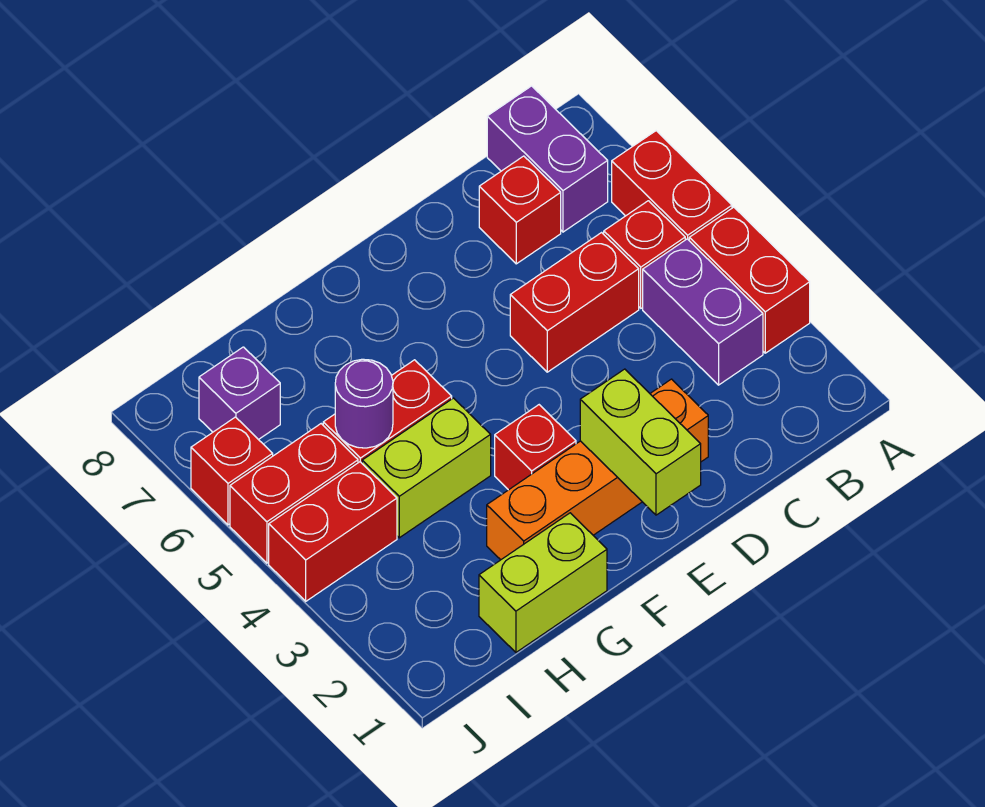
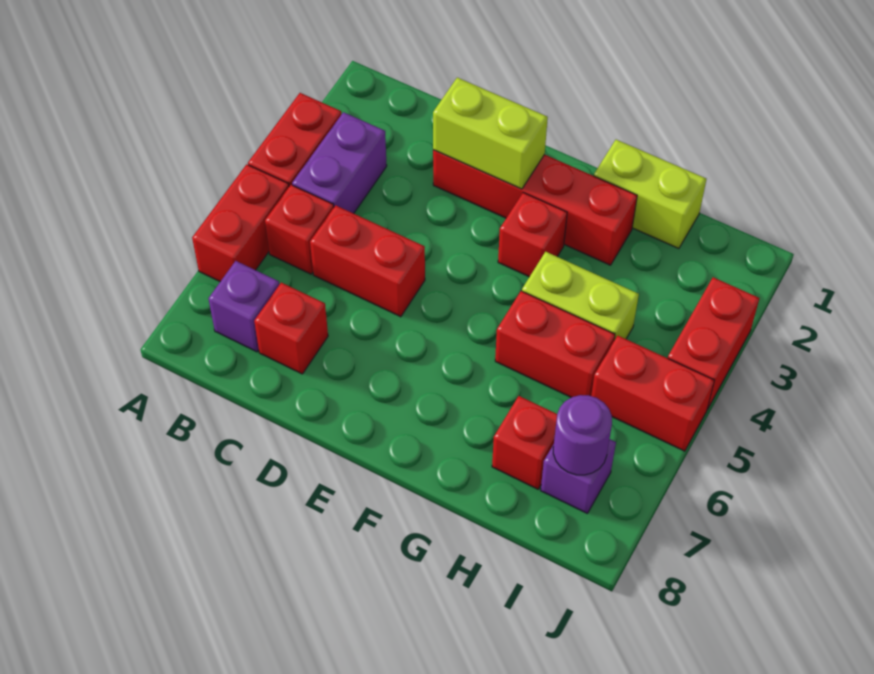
purple brick B7:B8 level 1 -> purple brick B7 level 1
orange brick D2:G2 level 1 -> red brick D2:G2 level 1
lime brick E1:E2 level 2 -> lime brick D2:E2 level 2
purple round brick H5 level 2 -> purple round brick I7 level 2
red brick I4:J4 level 1 -> red brick J3:J4 level 1
red brick J6 level 1 -> red brick H7 level 1

